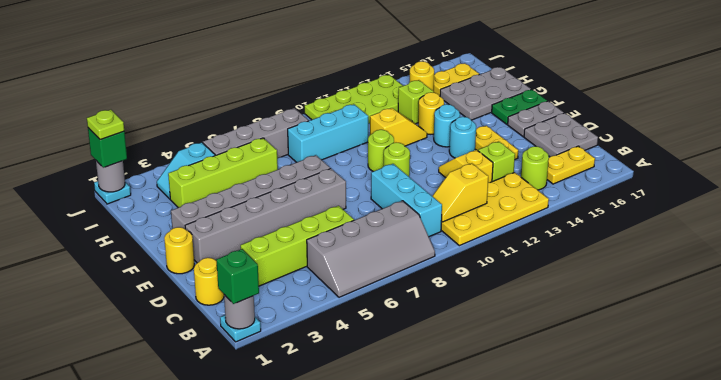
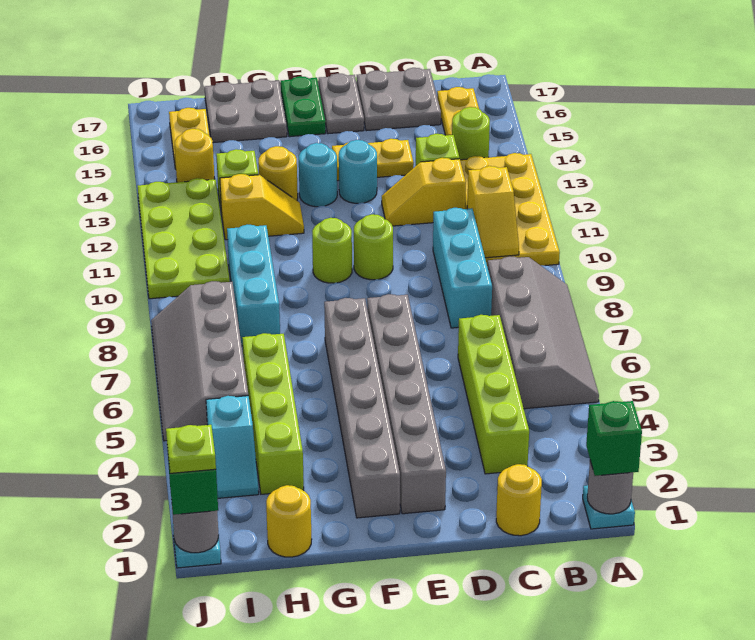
cyan brick B9:D9 level 1 -> cyan brick C8:C10 level 1
yellow round brick E1 level 1 -> yellow round brick H1 level 1
yellow slope G11:G12 level 1 top 11 -> yellow slope G12:H12 level 1 top H
grey plate G15:H17 level 1 -> grey plate G16:H17 level 1

